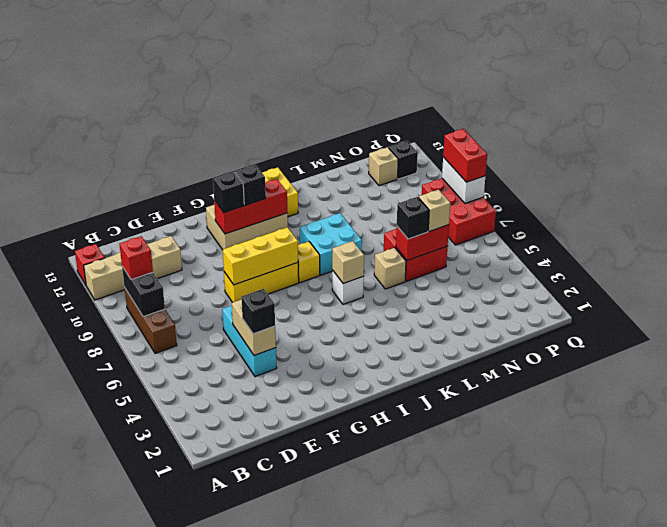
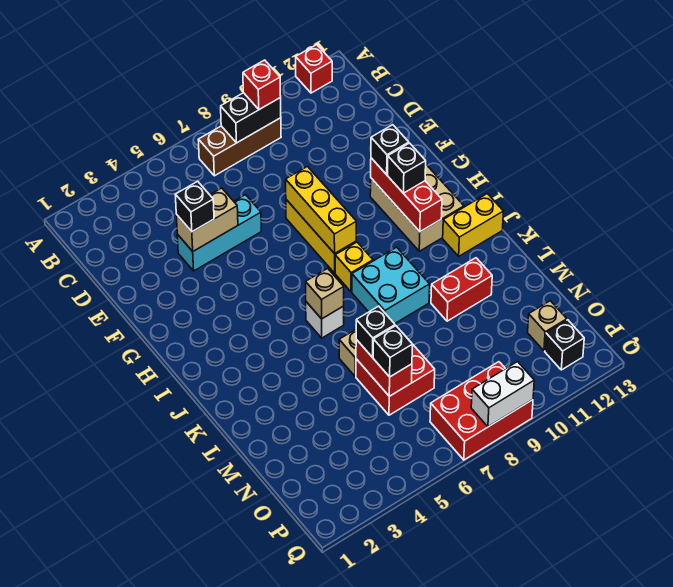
tan brick A11:D11 level 1 -> none
tan brick N6 level 3 -> black brick N6 level 3
red brick Q8:Q9 level 3 -> red brick L10:L11 level 1

